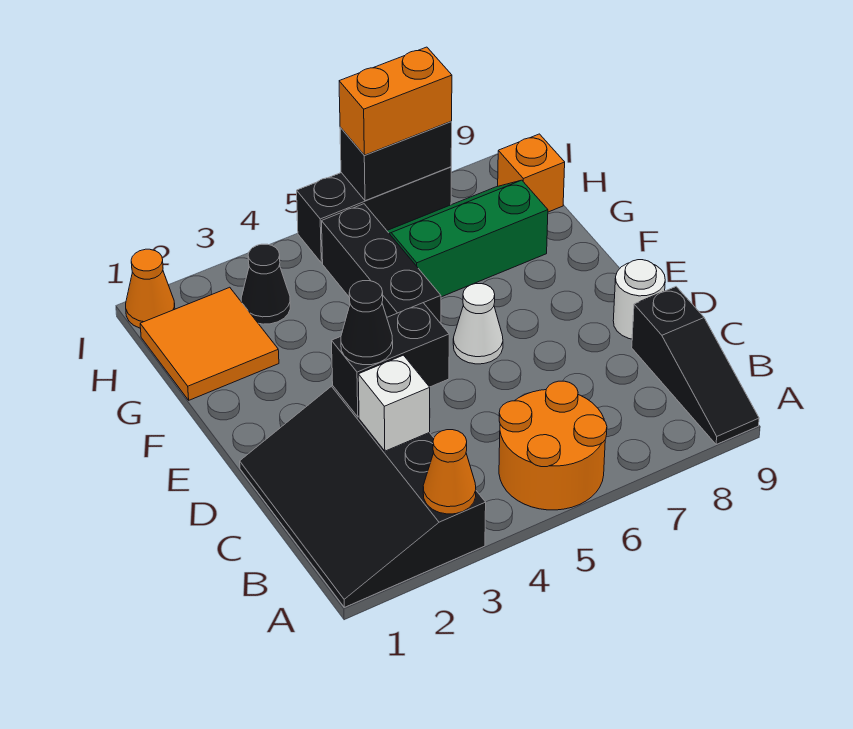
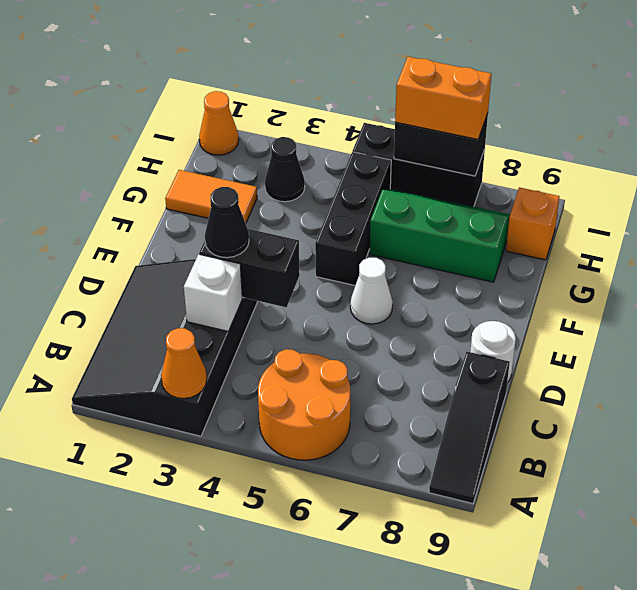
orange tile G1:H2 level 1 -> orange tile G1:G2 level 1

